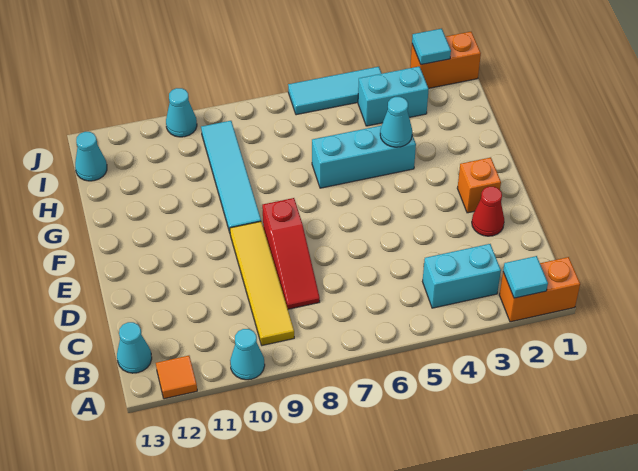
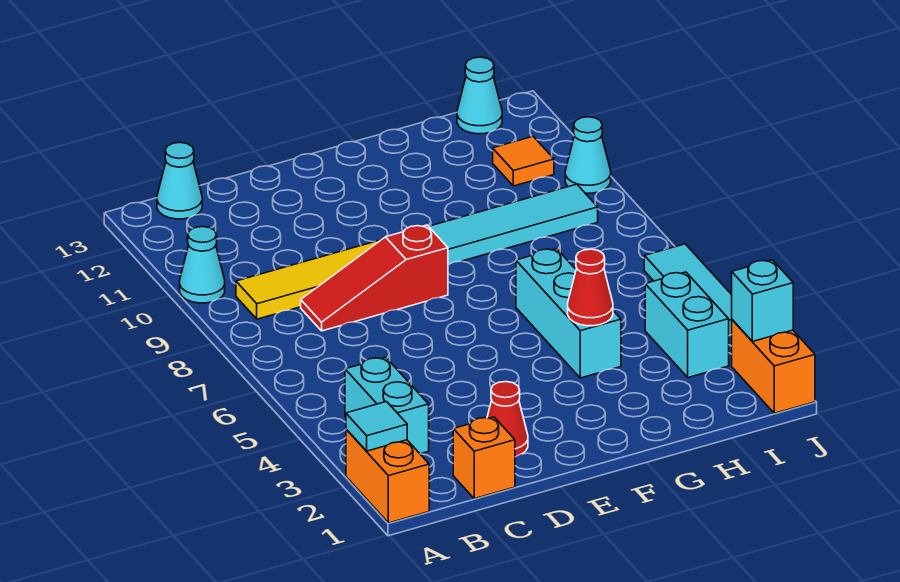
orange tile A12 level 1 -> orange tile I11 level 1
orange brick E2 level 1 -> orange brick C1 level 1
cyan cone G4 level 2 -> red cone G4 level 2
cyan tile J2 level 2 -> cyan brick J2 level 2

